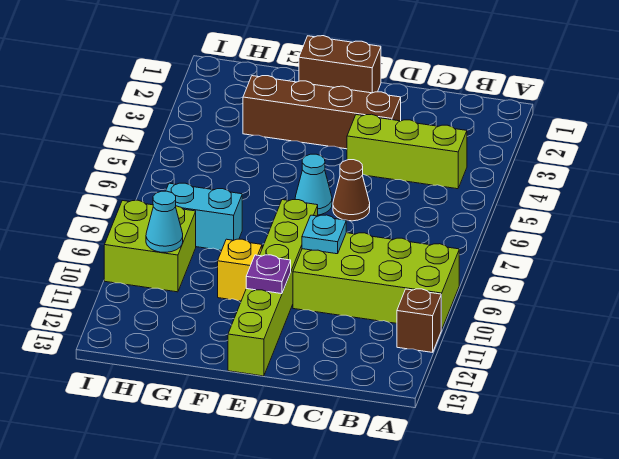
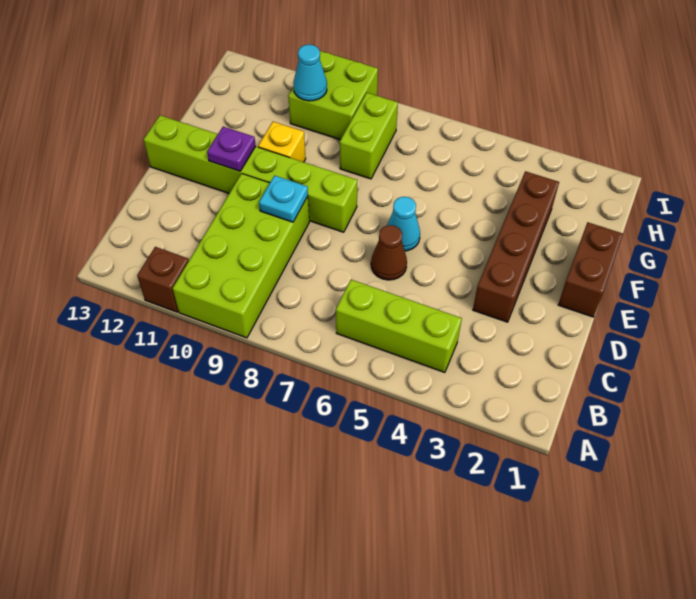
lime brick B4:D4 level 1 -> lime brick B4:B6 level 1
cyan brick G8:H8 level 1 -> lime brick G8:H8 level 1

